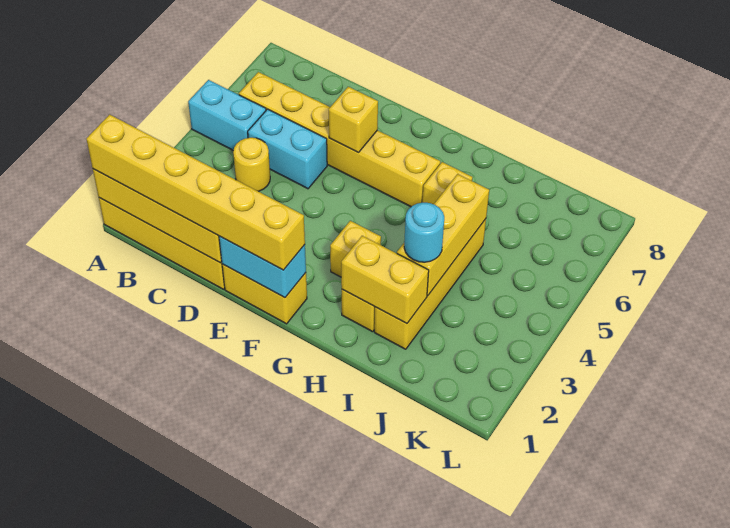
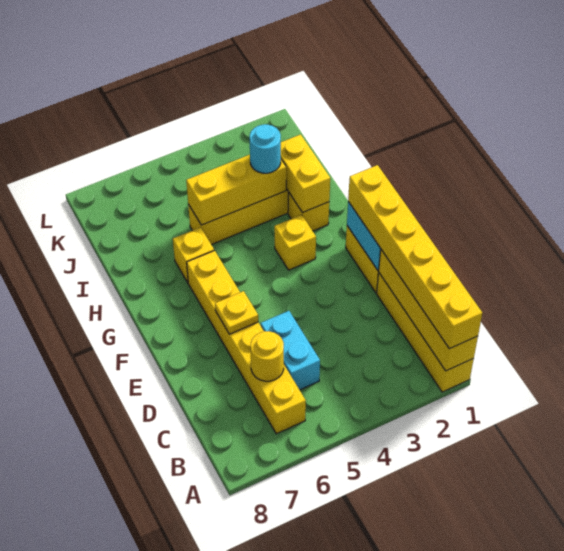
cyan brick A5:B5 level 1 -> none
yellow round brick C4 level 1 -> yellow round brick C6 level 2
yellow brick E6 level 2 -> yellow plate E6 level 2

